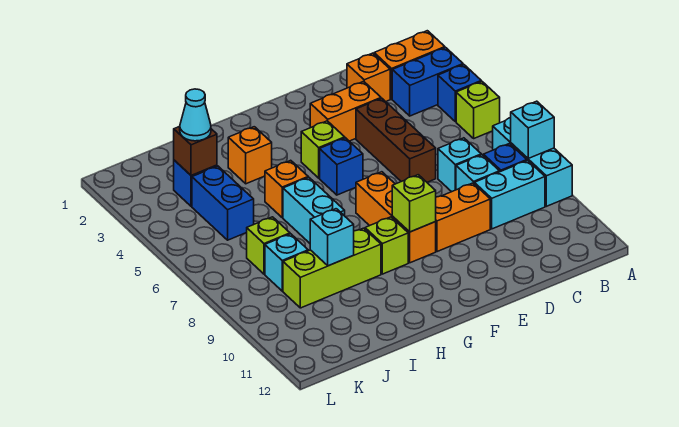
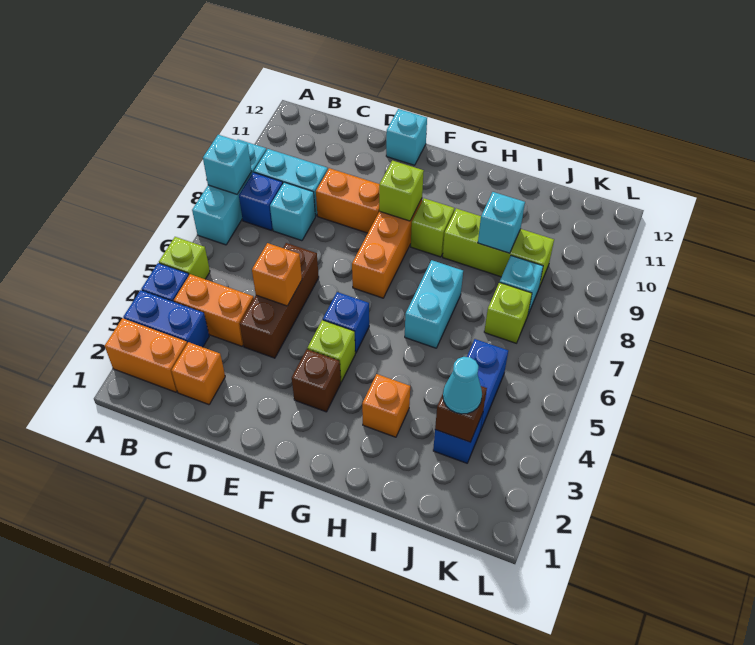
cyan brick C7 level 1 -> cyan brick E12 level 1
orange brick D3:E3 level 1 -> orange brick B4:C4 level 1
none -> brown brick F3 level 1
orange brick H5 level 1 -> orange brick D5 level 2

